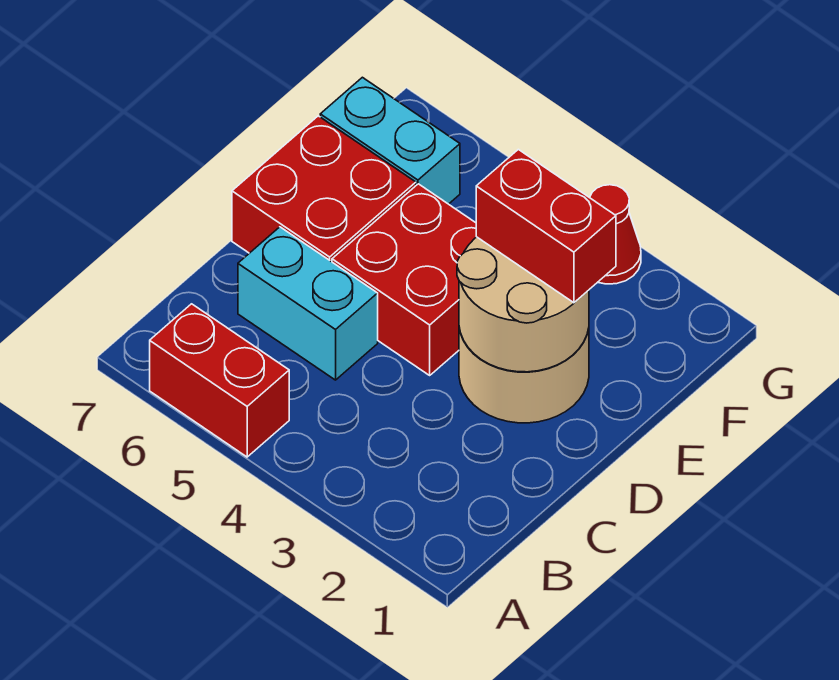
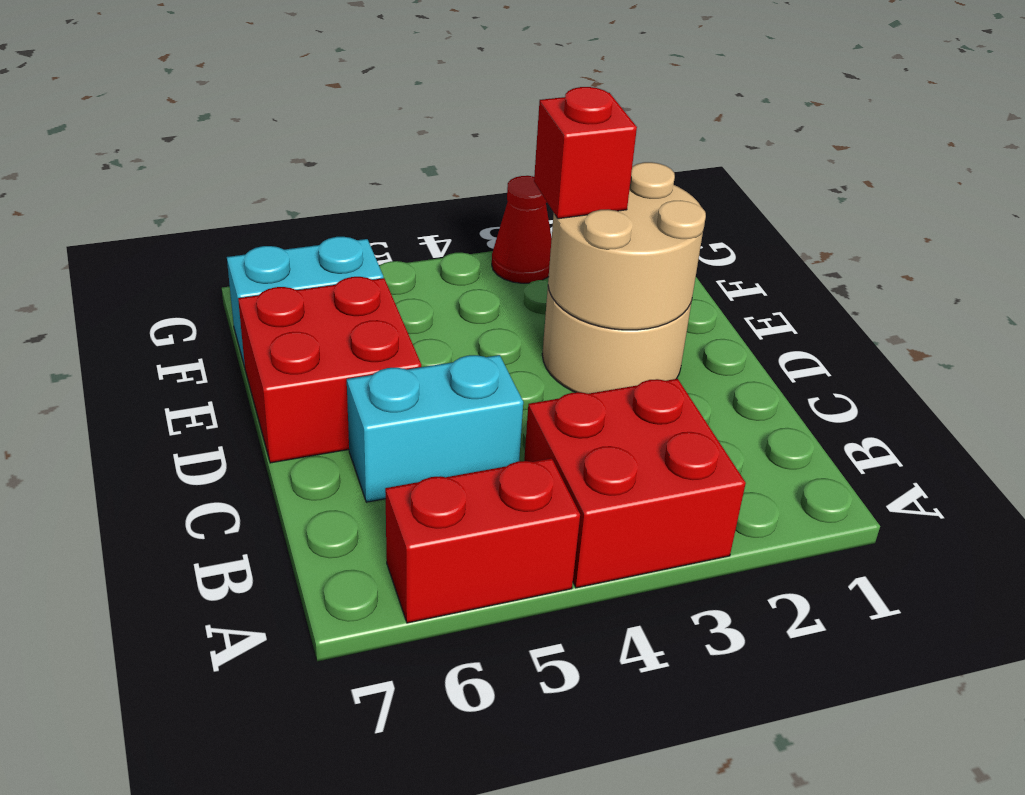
red brick D4:E5 level 1 -> red brick A3:B4 level 1
red brick E2:E3 level 3 -> red brick E3 level 3

